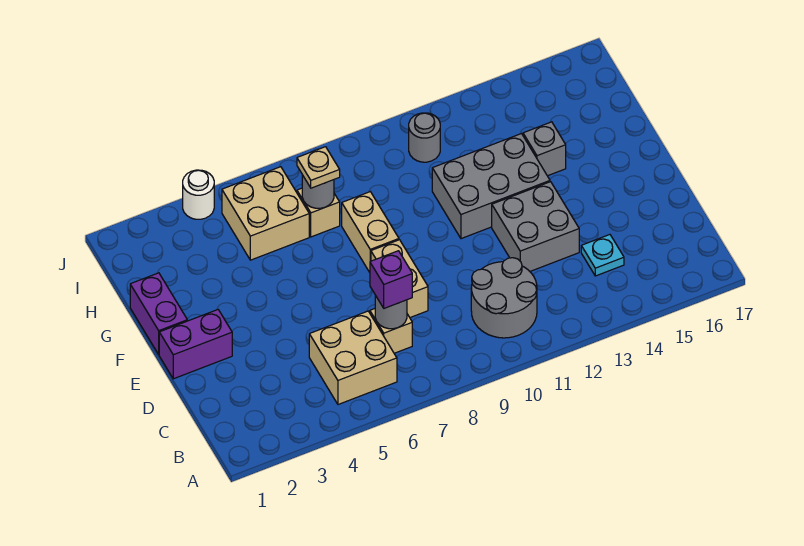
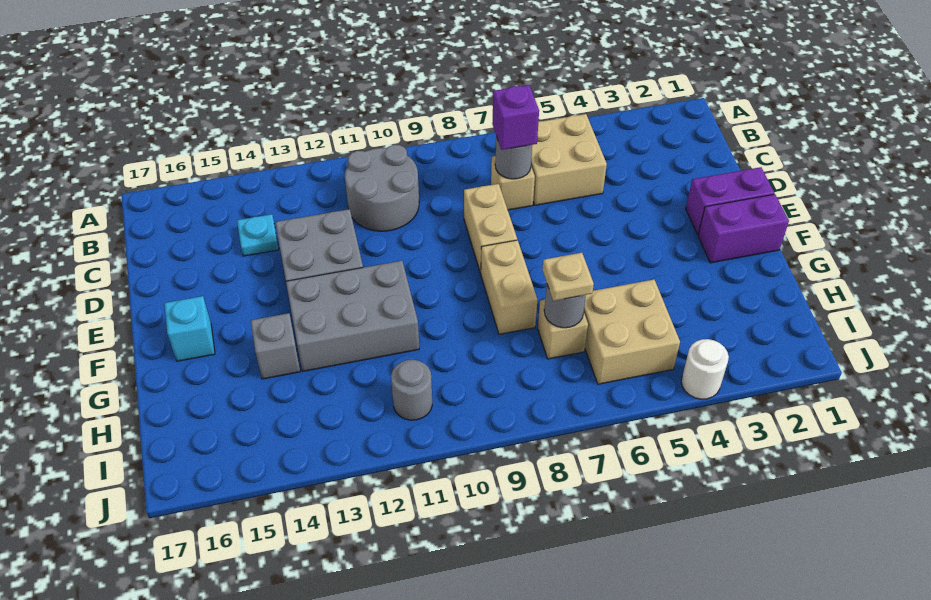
purple brick F1:G1 level 1 -> purple brick F1:F2 level 1
none -> cyan brick F16 level 1

